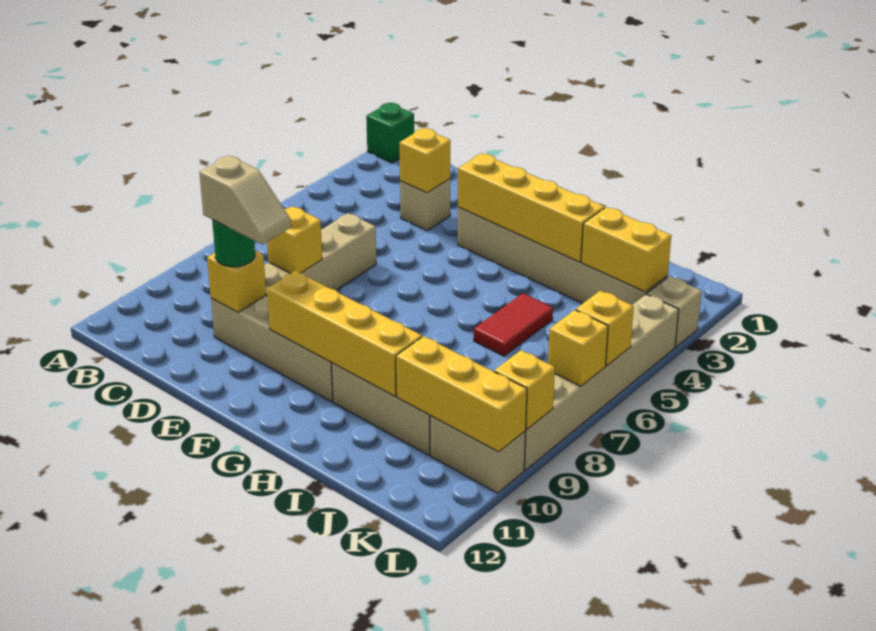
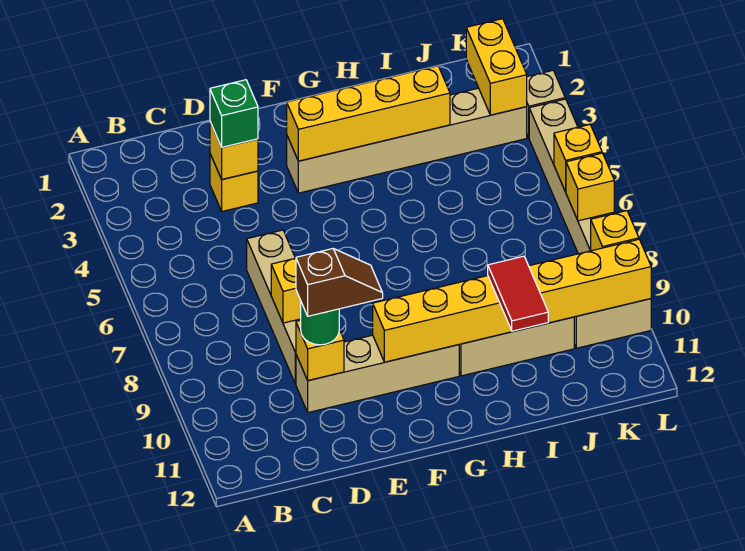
green brick A1 level 1 -> green brick D3 level 3
tan brick D3 level 1 -> yellow brick D3 level 1
tan slope D10:E10 level 4 top D -> brown slope D10:E10 level 4 top D
red tile I5:I6 level 1 -> red tile I10:I11 level 3
yellow brick J3:K3 level 2 -> yellow brick K2:K3 level 2

